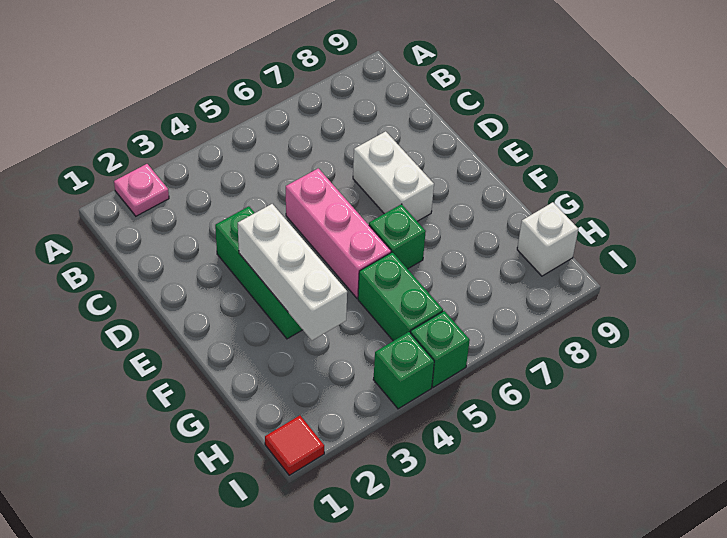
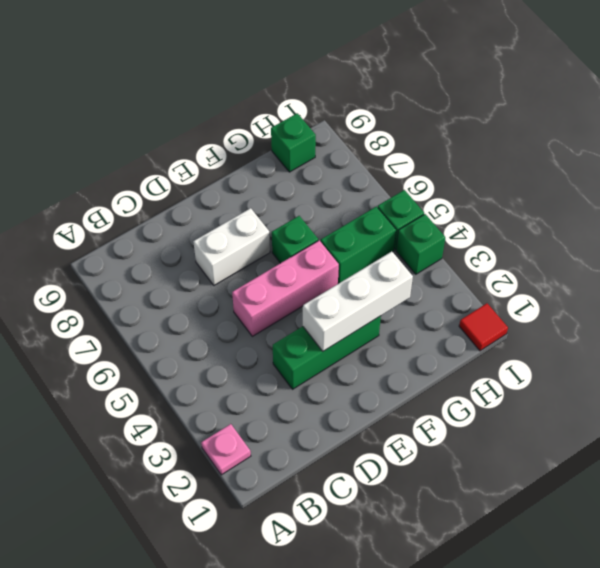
white brick H9 level 1 -> green brick H9 level 1

